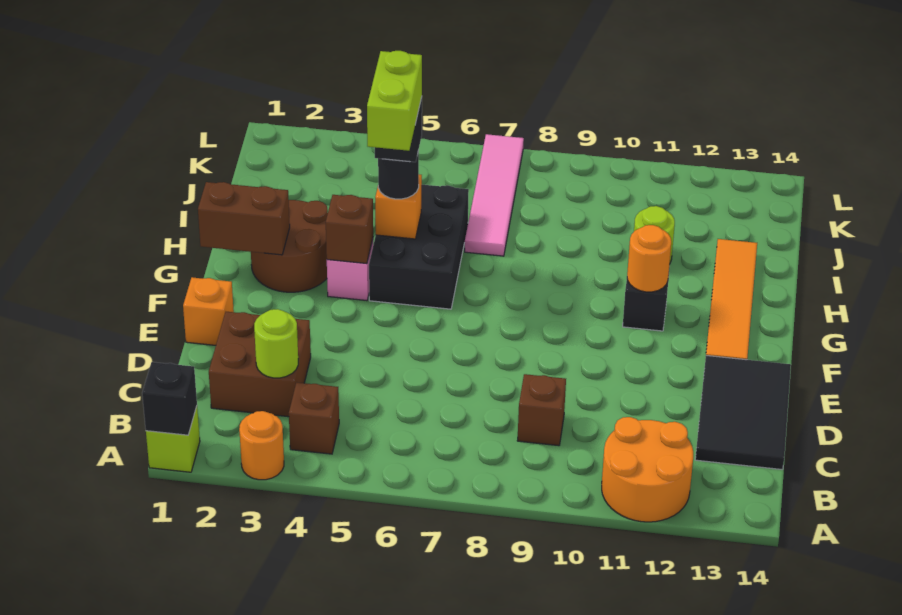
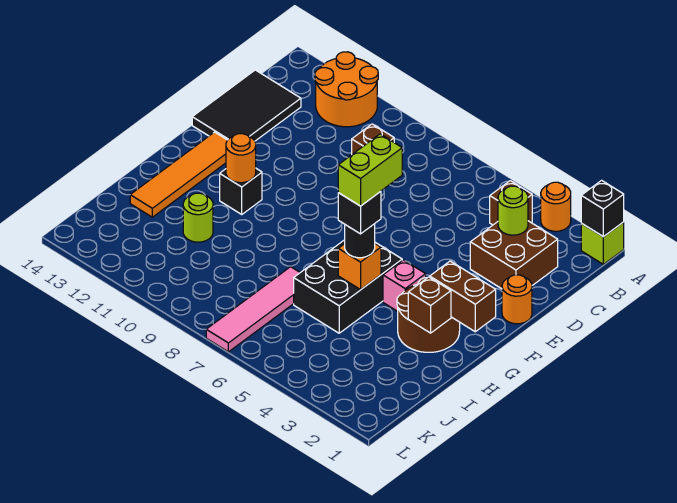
orange brick E1 level 1 -> orange round brick E1 level 1
brown brick G4 level 2 -> brown brick H2 level 2

